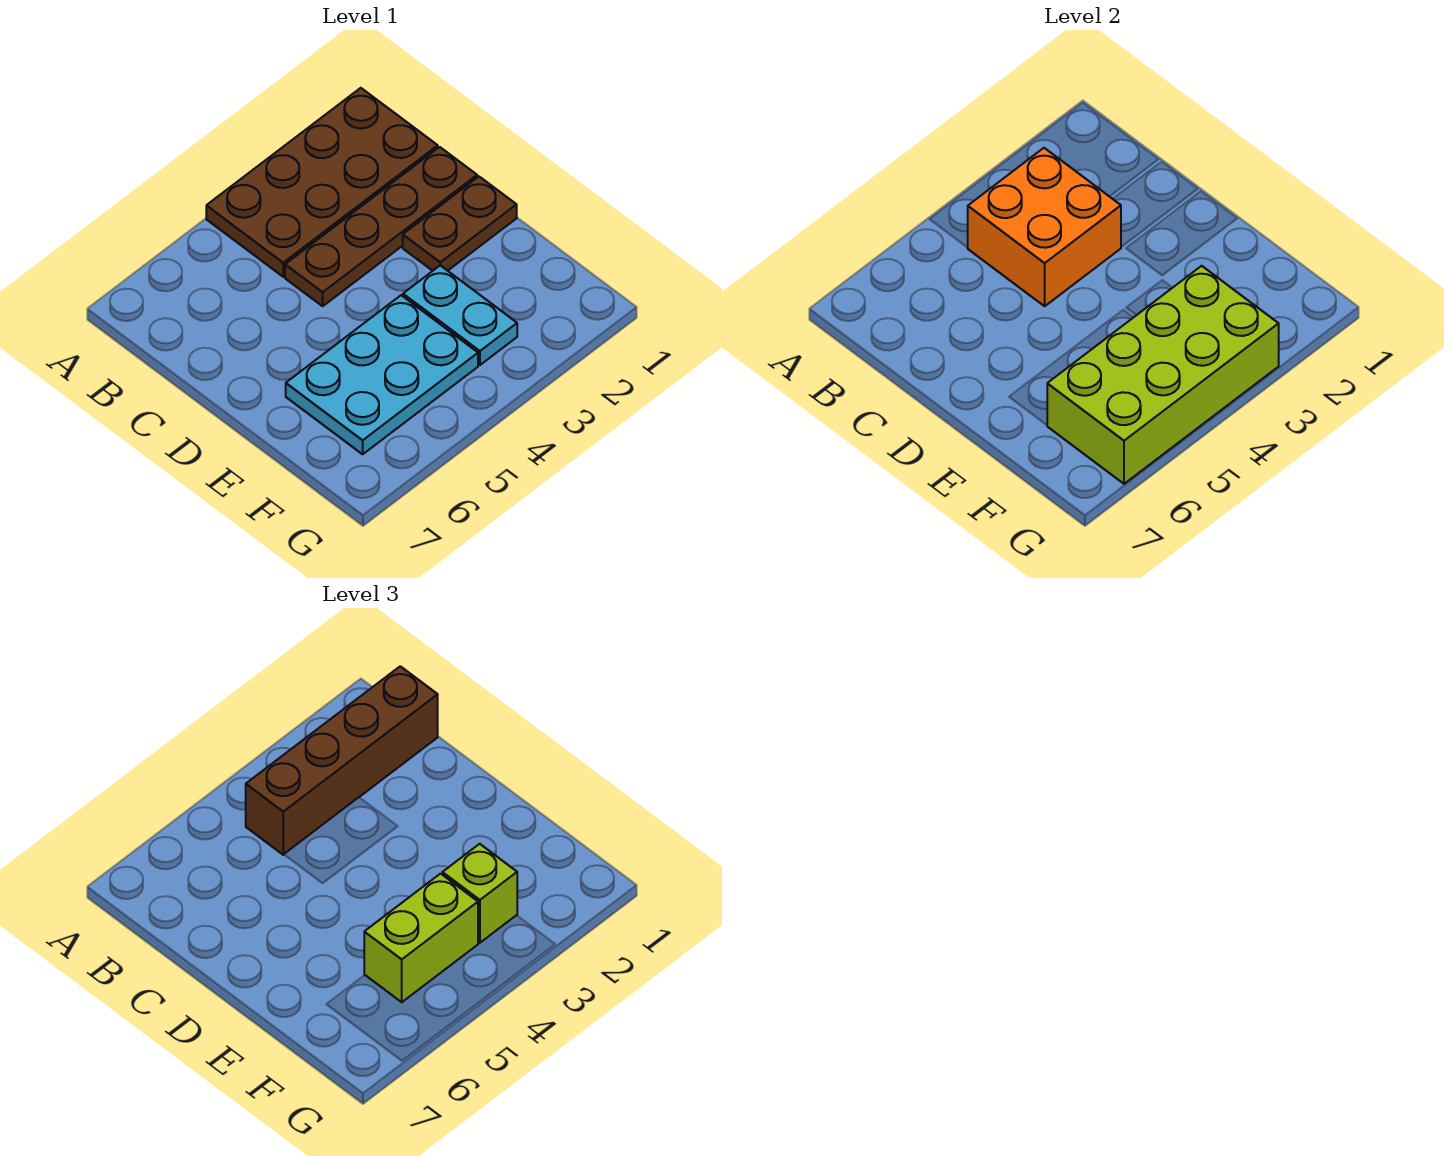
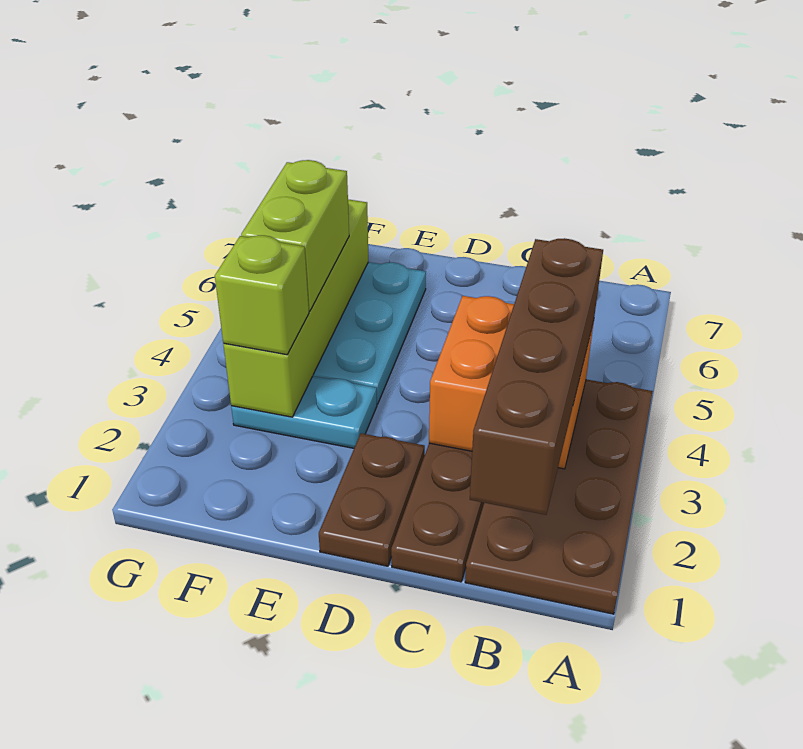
lime brick F3:G6 level 2 -> lime brick F3:F6 level 2

